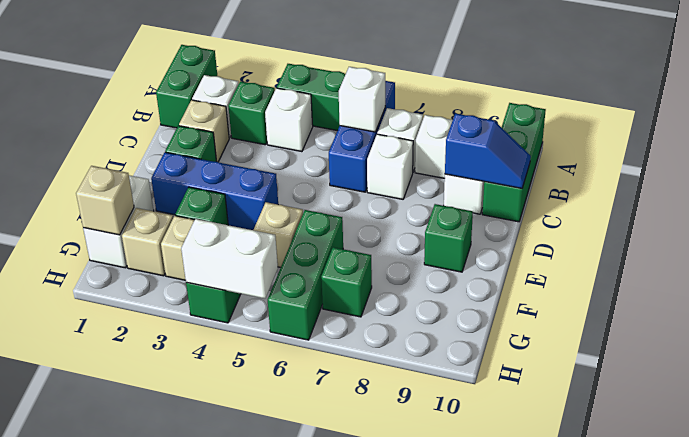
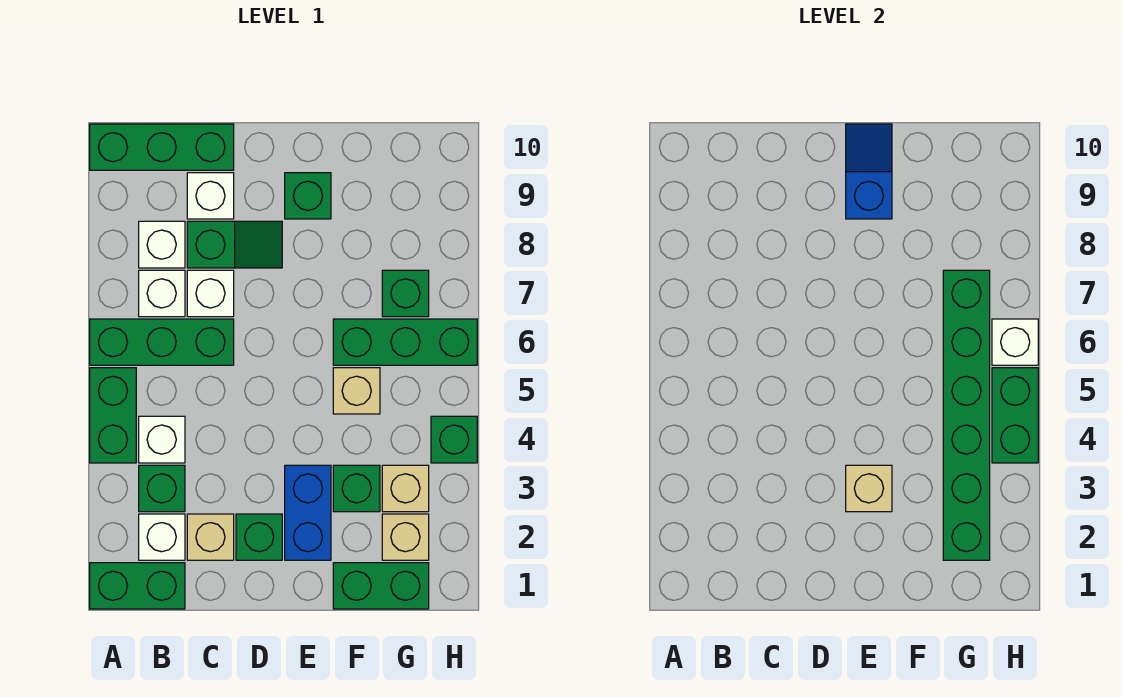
blue brick A6:C6 level 1 -> green brick A6:C6 level 1
white brick B6 level 2 -> white brick H6 level 2
none -> green slope C8:D8 level 1 top C
blue slope C9:C10 level 2 top 9 -> blue slope E9:E10 level 2 top 9
blue brick E2:E4 level 1 -> blue brick E2:E3 level 1
white brick F1:G1 level 1 -> green brick F1:G1 level 1
tan brick G1 level 2 -> tan brick E3 level 2
none -> green brick G2:G7 level 2
white brick H4:H5 level 2 -> green brick H4:H5 level 2

